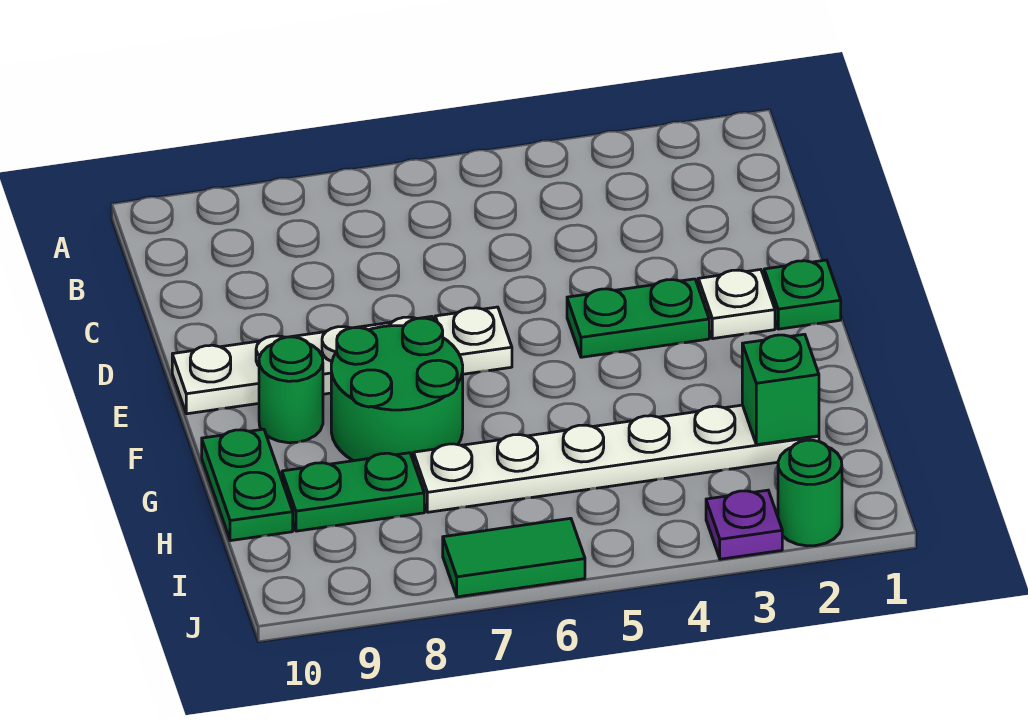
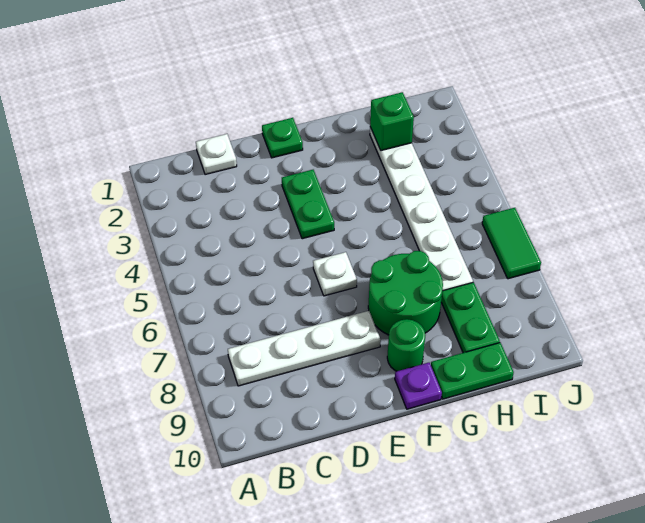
white plate E2 level 1 -> white plate C1 level 1
white plate E7:E10 level 1 -> white plate B8:E8 level 1
green round brick J2 level 1 -> none
purple plate J3 level 1 -> purple plate F10 level 1

